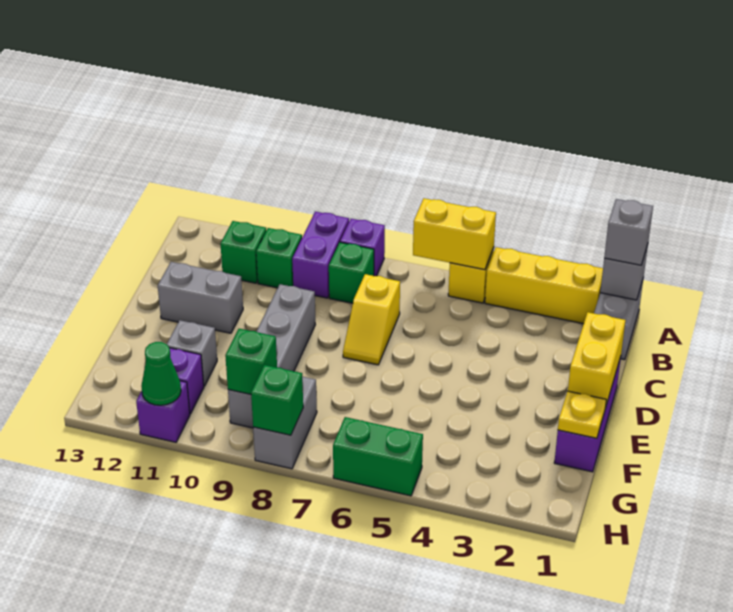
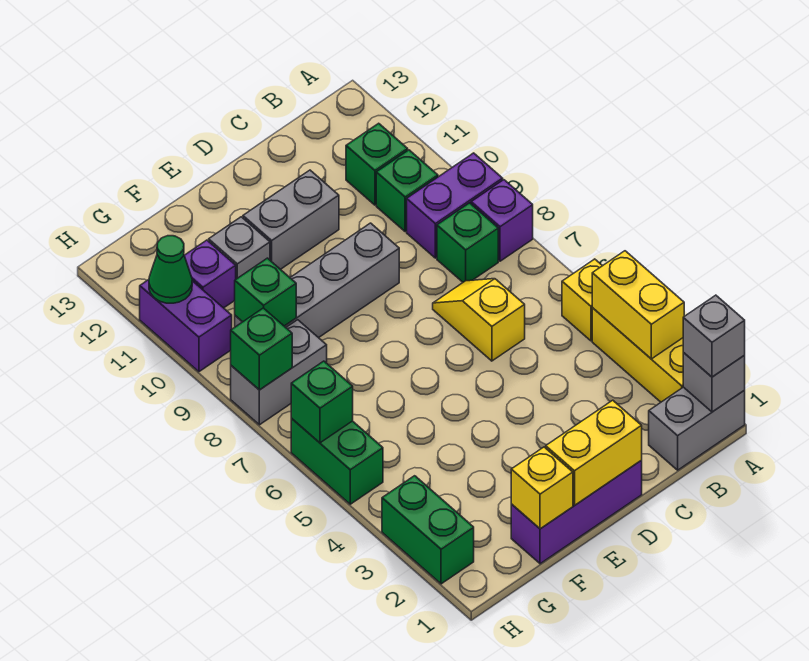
yellow brick A5:A6 level 2 -> yellow brick A3:A4 level 2
yellow slope C7:D7 level 1 top C -> yellow slope C6:C7 level 1 top 6
grey brick D11:D12 level 1 -> grey brick D11:E11 level 1
yellow plate F1 level 2 -> yellow brick F1 level 2
none -> green brick H2:H3 level 1
none -> green brick H6 level 2
purple brick H11 level 1 -> purple brick H10:H11 level 1

